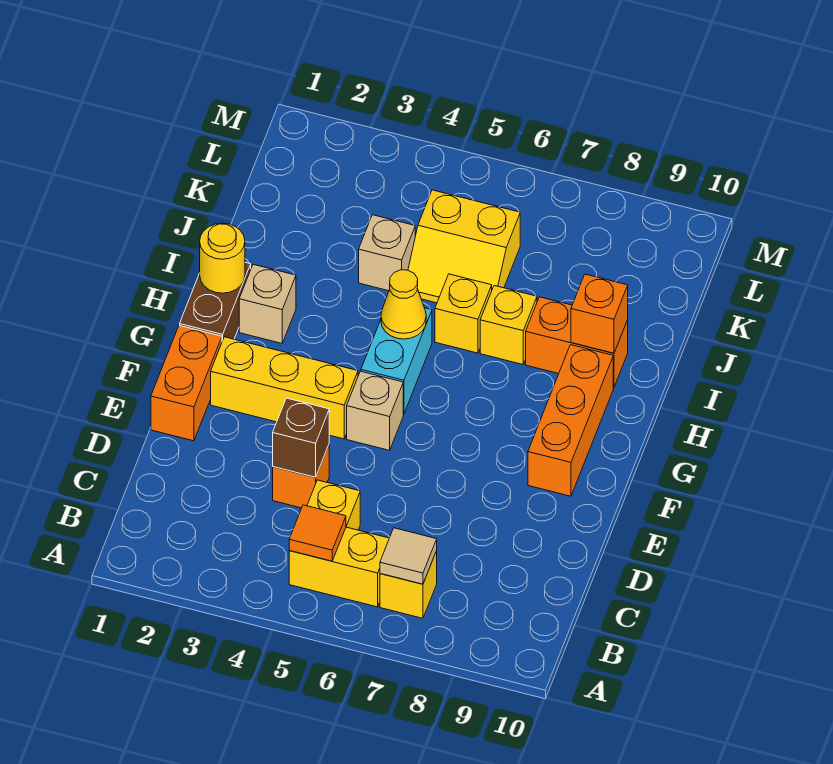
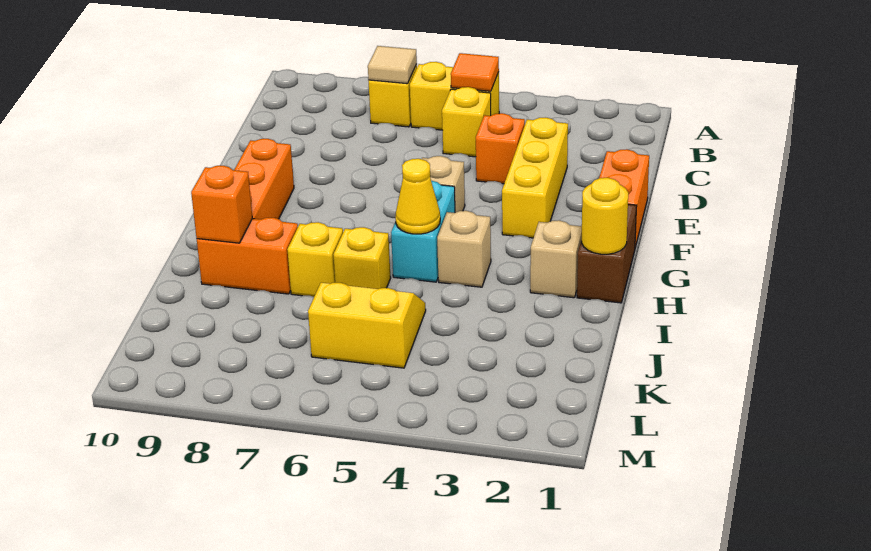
brown brick D4 level 2 -> none
yellow brick F2:F4 level 1 -> yellow brick D3:F3 level 1
tan brick J4 level 1 -> tan brick H4 level 1

